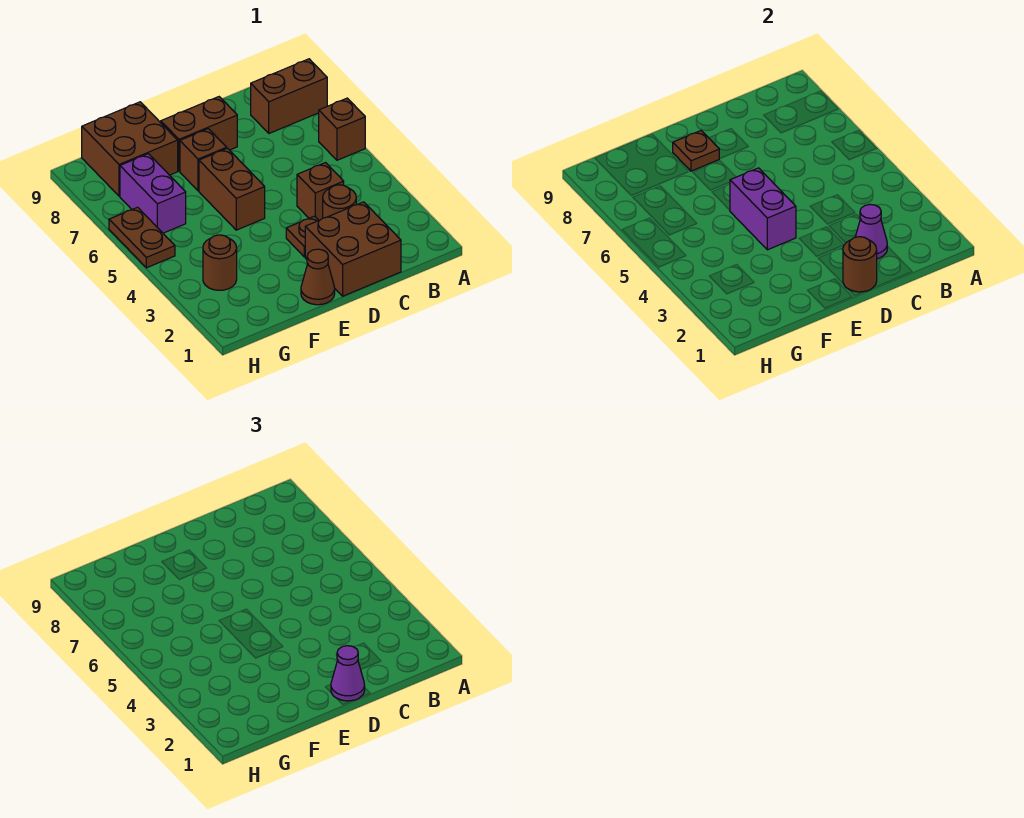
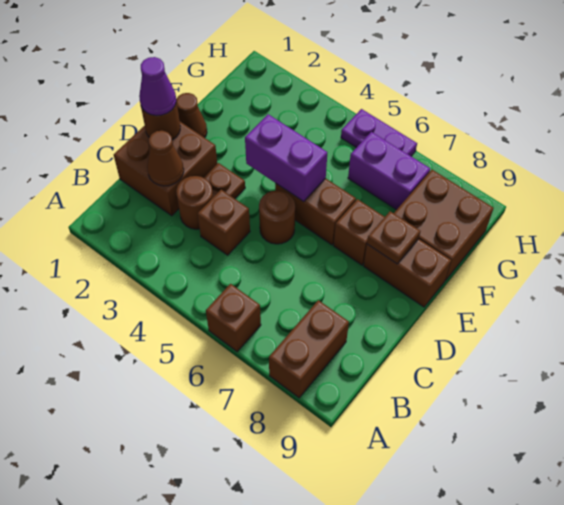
purple cone C2 level 2 -> brown cone C2 level 2
brown brick D8:E8 level 1 -> brown brick E8:E9 level 1
brown round brick G3 level 1 -> brown round brick D5 level 1
brown plate H5:H6 level 1 -> purple plate H5:H6 level 1

